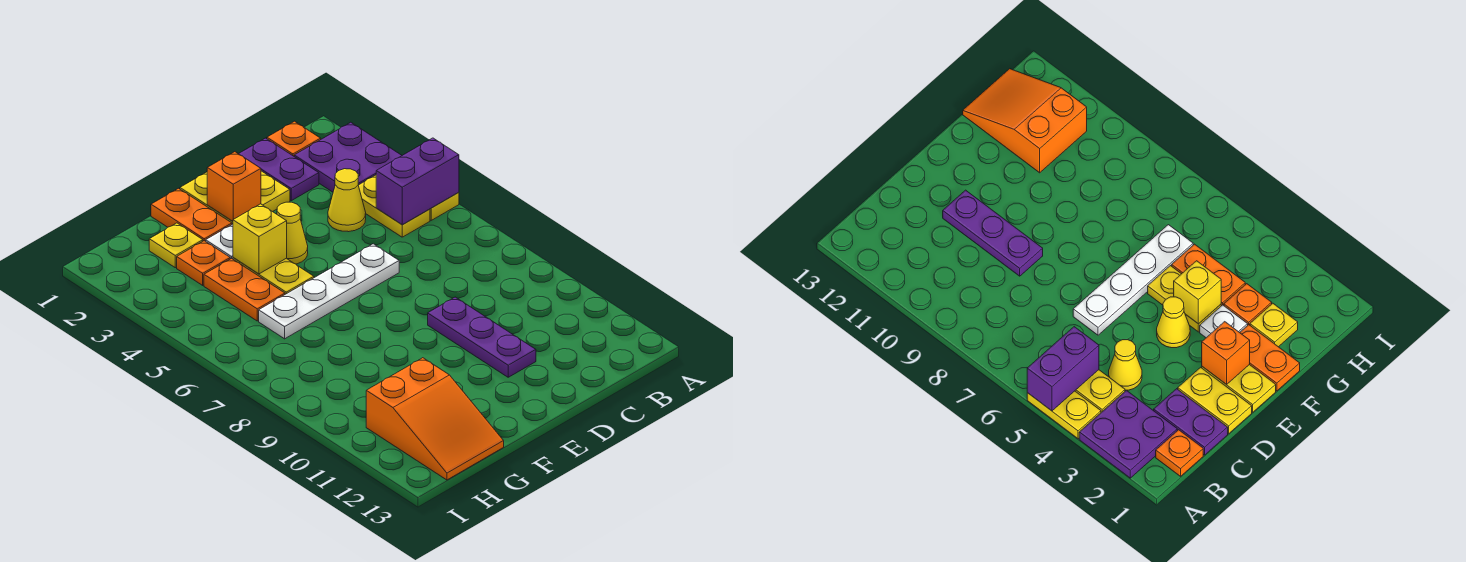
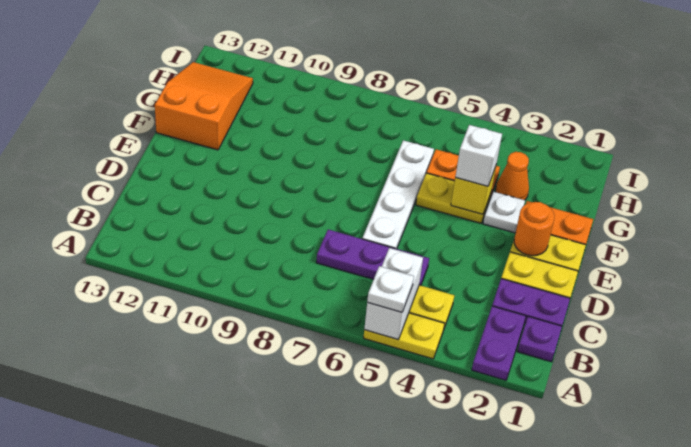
purple plate A2:B3 level 1 -> purple plate A2:B2 level 1
purple brick A5:B5 level 2 -> white brick A5:B5 level 2
none -> white plate A5 level 3
orange plate B1 level 1 -> purple plate B1 level 1
yellow cone C4 level 1 -> none
purple plate D9:D11 level 1 -> purple plate C5:C7 level 1
orange brick E2 level 2 -> orange round brick E2 level 2
yellow cone E4 level 1 -> none
none -> white brick F4 level 3
yellow plate G2 level 1 -> none
orange plate G3 level 1 -> orange cone G3 level 1
orange slope G11:H13 level 1 top 11 -> orange slope F12:H13 level 1 top F

